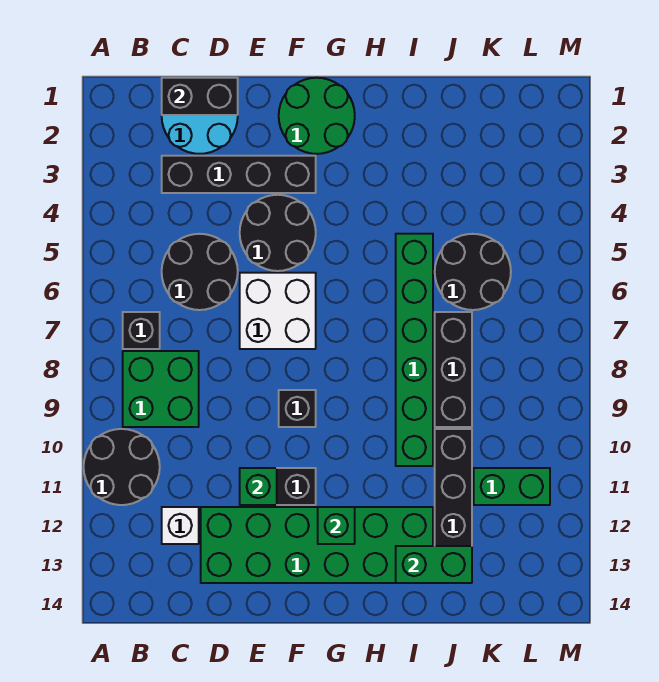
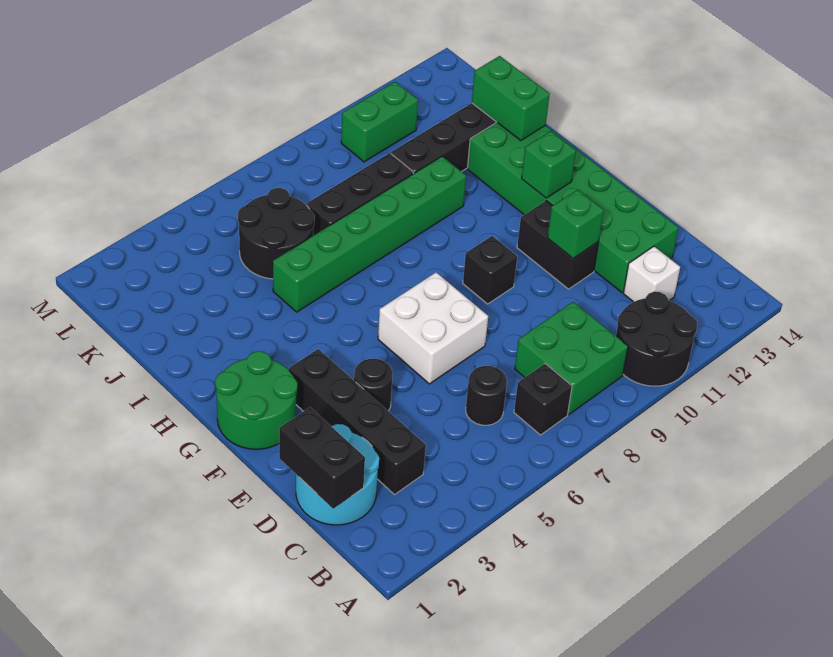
black round brick C5:D6 level 1 -> black round brick C6 level 1
black round brick E4:F5 level 1 -> black round brick E4 level 1
green brick K11:L11 level 1 -> green brick L10:L11 level 1

